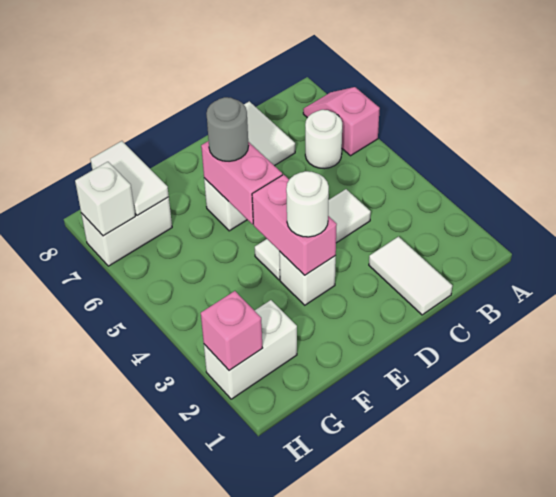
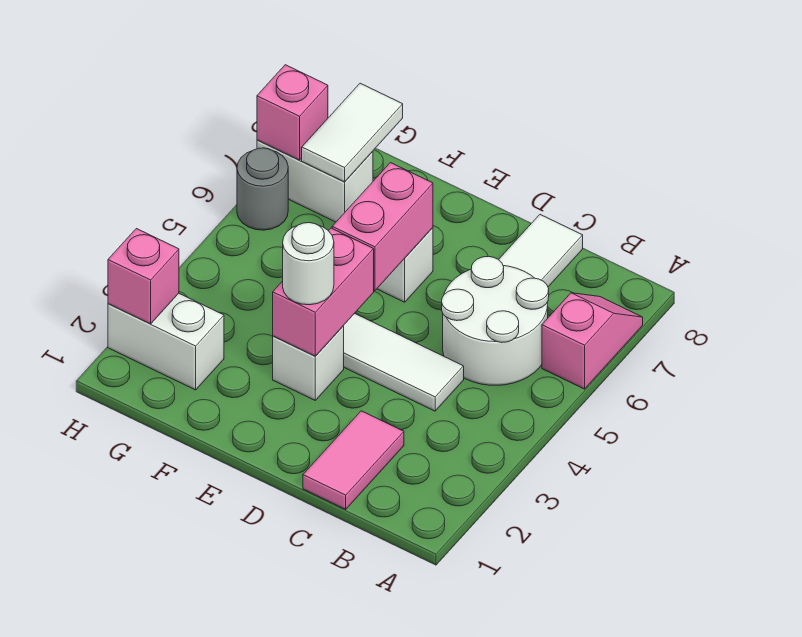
white round brick B6 level 1 -> white round brick B5:C6 level 1
white tile C1:C2 level 1 -> pink tile C1:C2 level 1
grey round brick E6 level 3 -> grey round brick H6 level 1
white brick H7 level 2 -> pink brick H7 level 2

